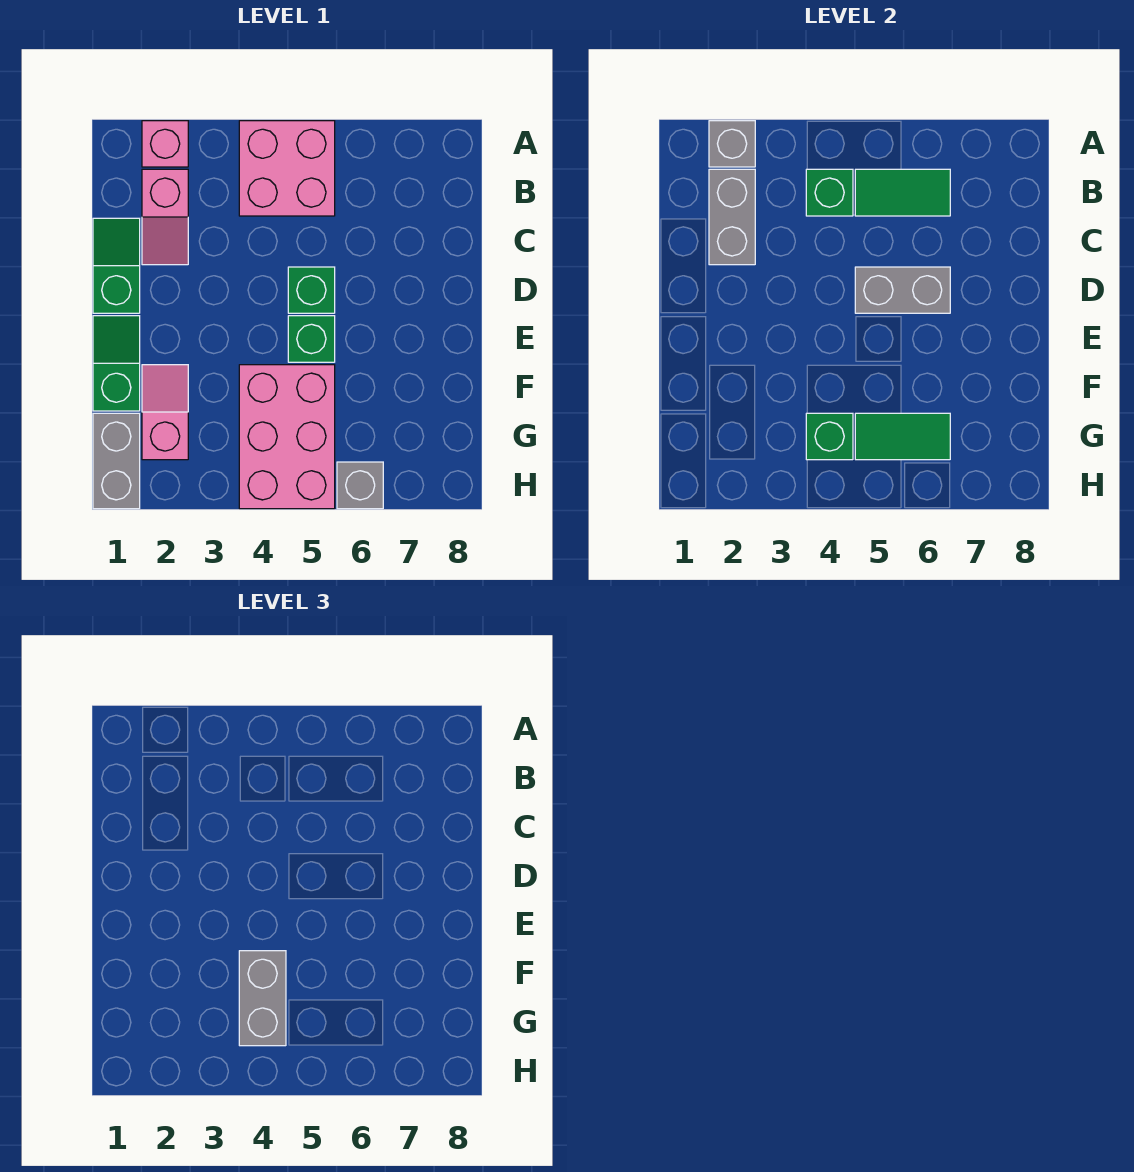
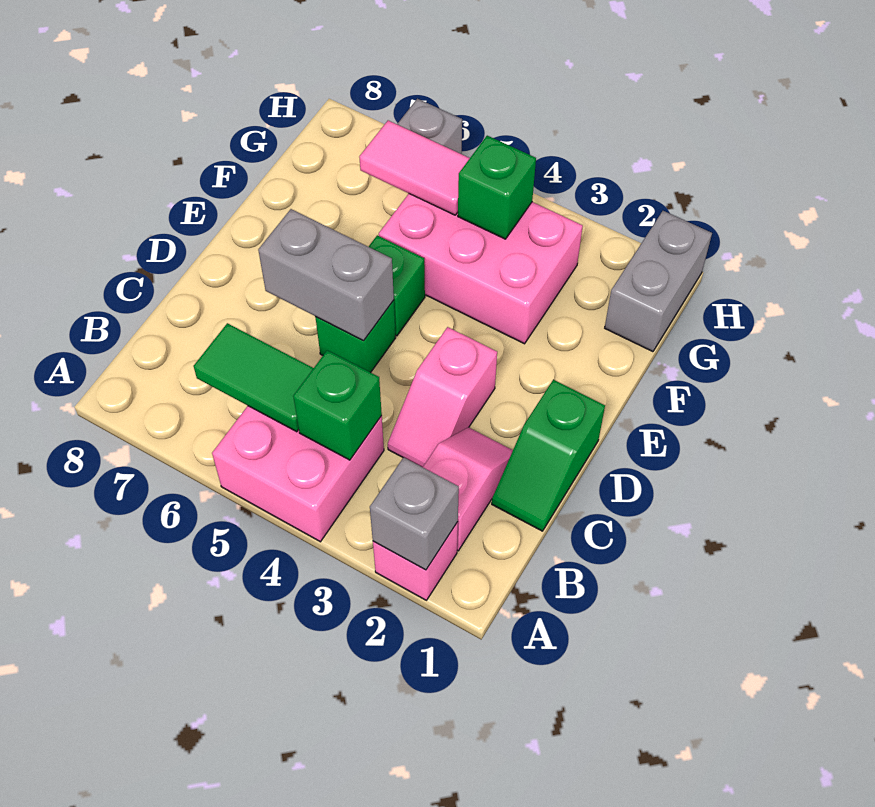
grey brick B2:C2 level 2 -> none
green slope E1:F1 level 1 top F -> none
pink slope F2:G2 level 1 top G -> pink slope C3:D3 level 1 top D
pink brick F4:H5 level 1 -> pink brick F3:G5 level 1
grey brick F4:G4 level 3 -> none
green tile G5:G6 level 2 -> pink tile G5:G6 level 2

